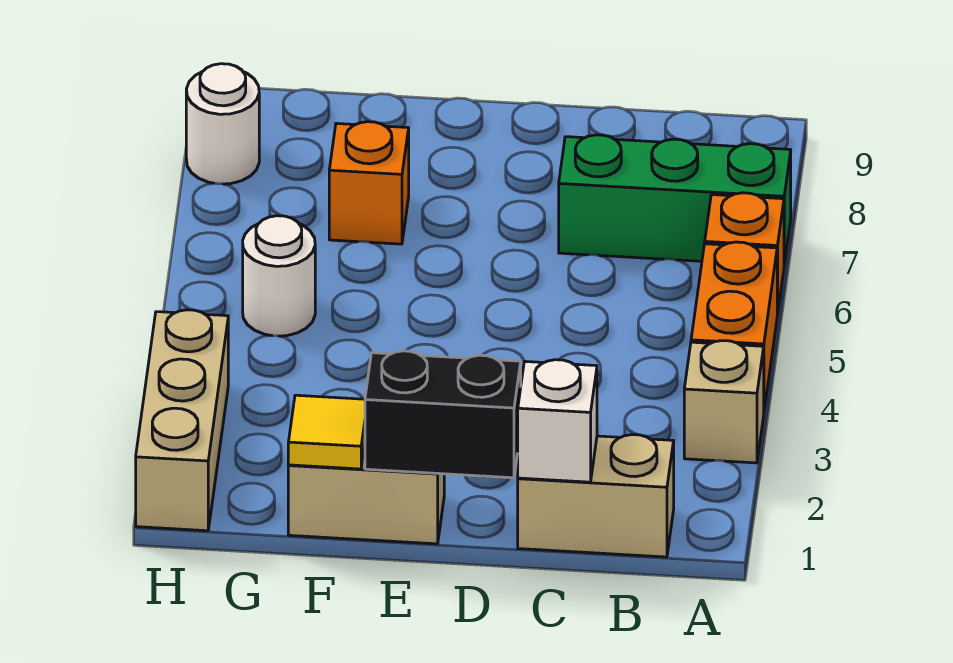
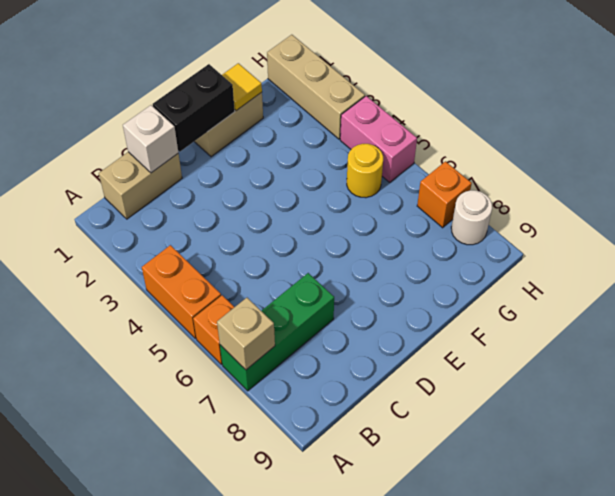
tan brick A3 level 1 -> tan brick A7 level 2
orange brick F7 level 1 -> orange brick H7 level 1
white round brick G5 level 1 -> yellow round brick G5 level 1
none -> pink brick H4:H5 level 1

